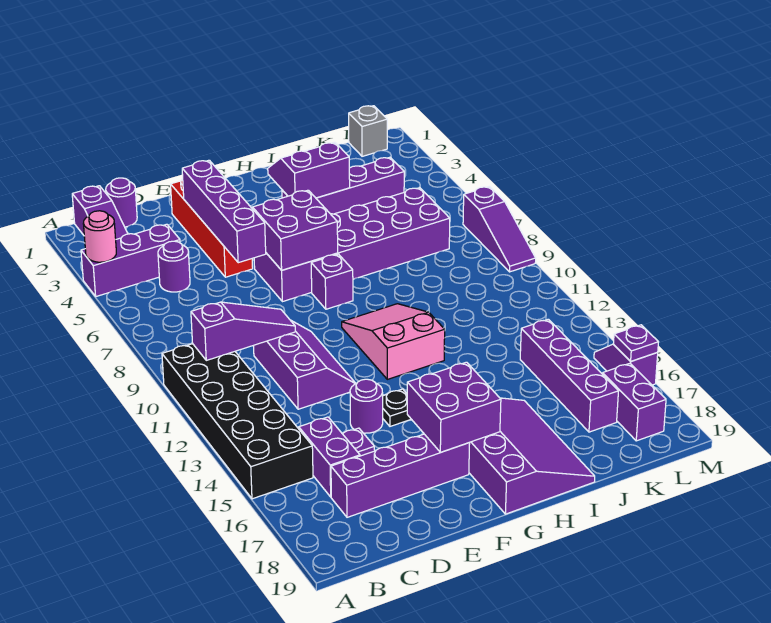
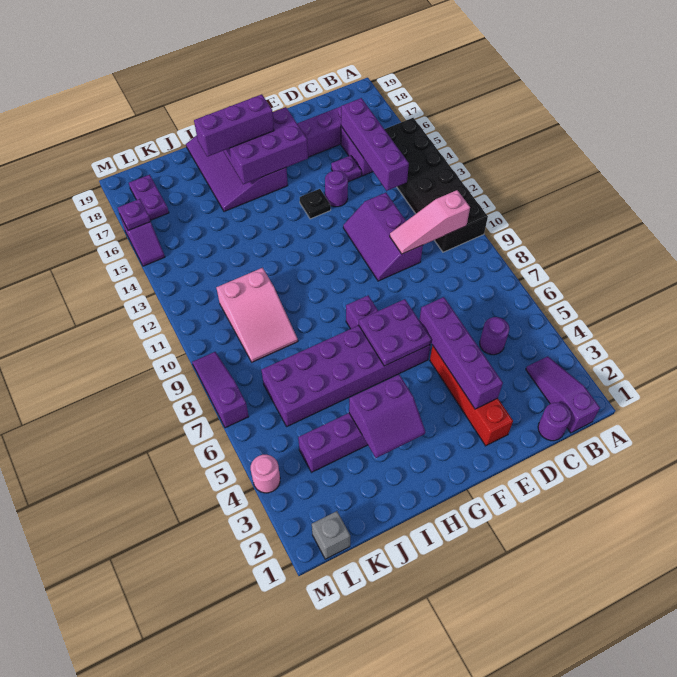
purple brick A4:C4 level 1 -> purple brick G17:I17 level 3
pink round brick A4 level 2 -> pink round brick M4 level 1
purple slope B10:D10 level 2 top B -> pink slope B10:D10 level 2 top B
purple brick F6:G7 level 2 -> purple plate F6:G7 level 2
purple brick F16:G17 level 2 -> purple brick F16:H17 level 2
pink slope G10:H12 level 1 top 12 -> pink slope J9:K11 level 1 top 11
purple brick K14:K17 level 1 -> purple brick C13:C16 level 2
purple brick L17:L18 level 1 -> purple plate L17:L18 level 1

